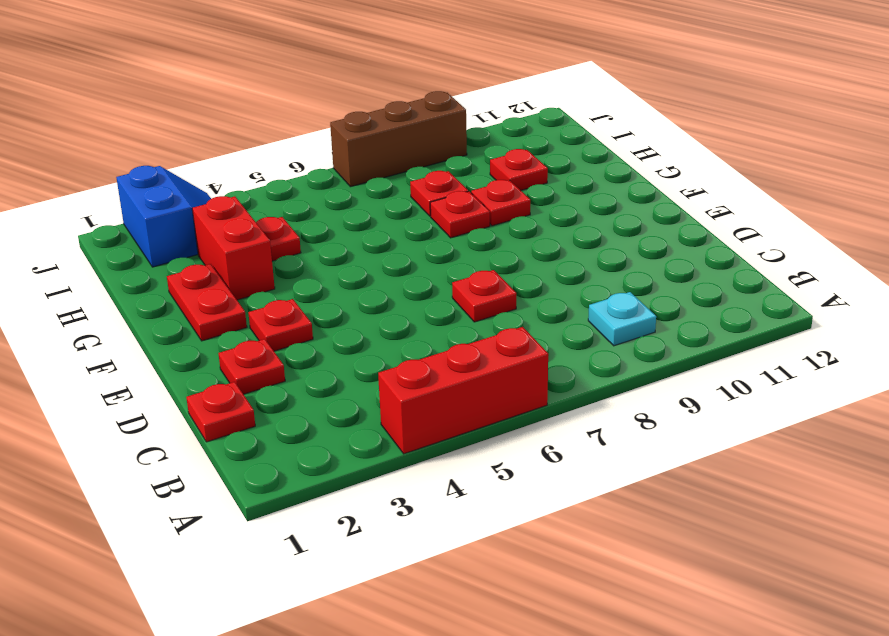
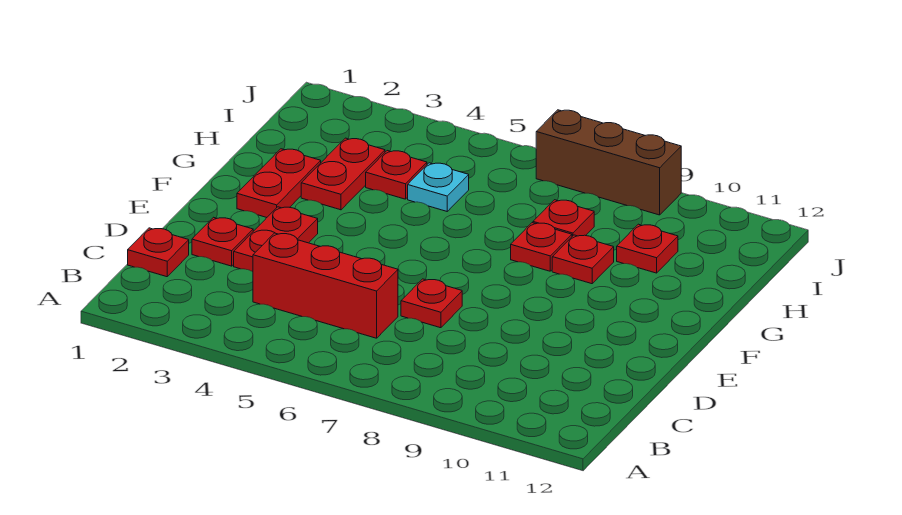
red brick A4:A6 level 1 -> red brick C4:C6 level 1
cyan plate B9 level 1 -> cyan plate H5 level 1
red plate E3 level 1 -> red plate D3:E3 level 1
red brick G3:H3 level 1 -> red plate G3:H3 level 1
blue slope I2:J3 level 1 top 2 -> none

